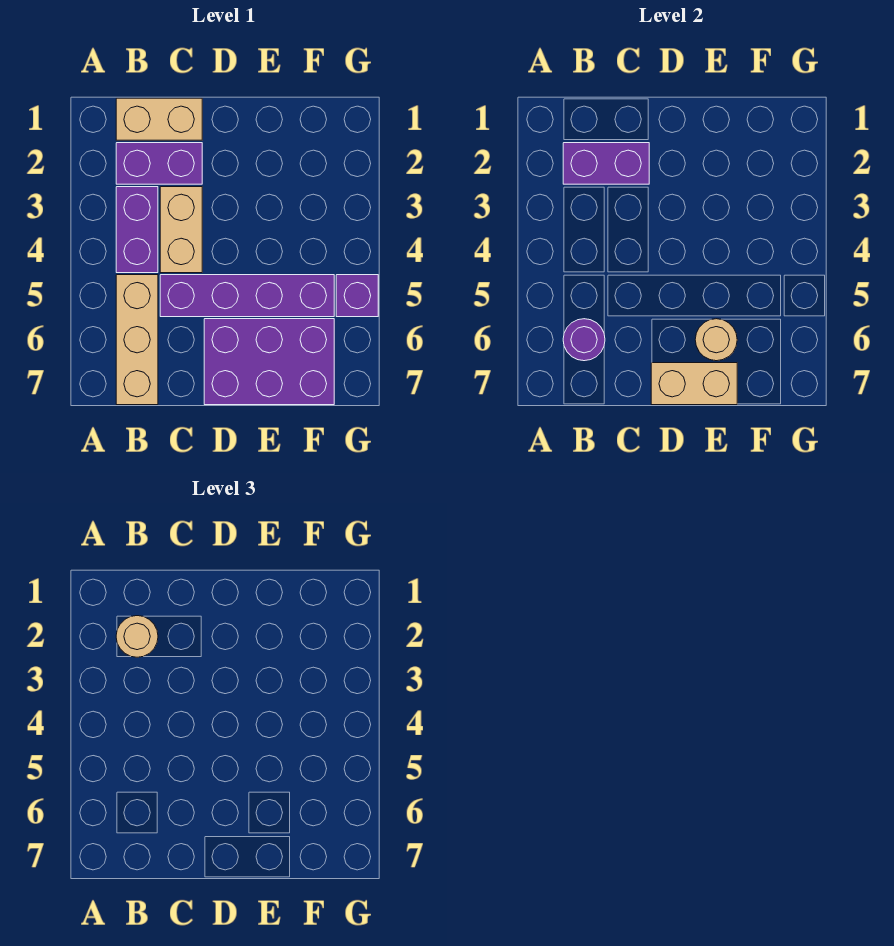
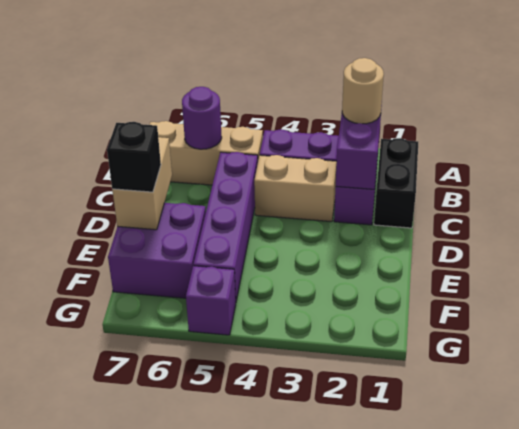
tan brick B1:C1 level 1 -> black brick B1:C1 level 1
purple brick D6:F7 level 1 -> purple brick E6:F7 level 1
tan round brick E6 level 2 -> none
none -> black brick E7 level 3

